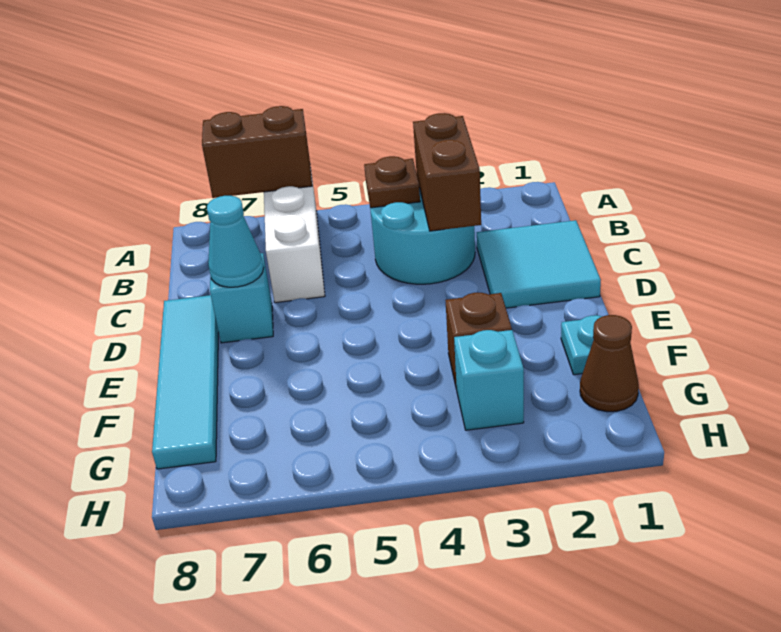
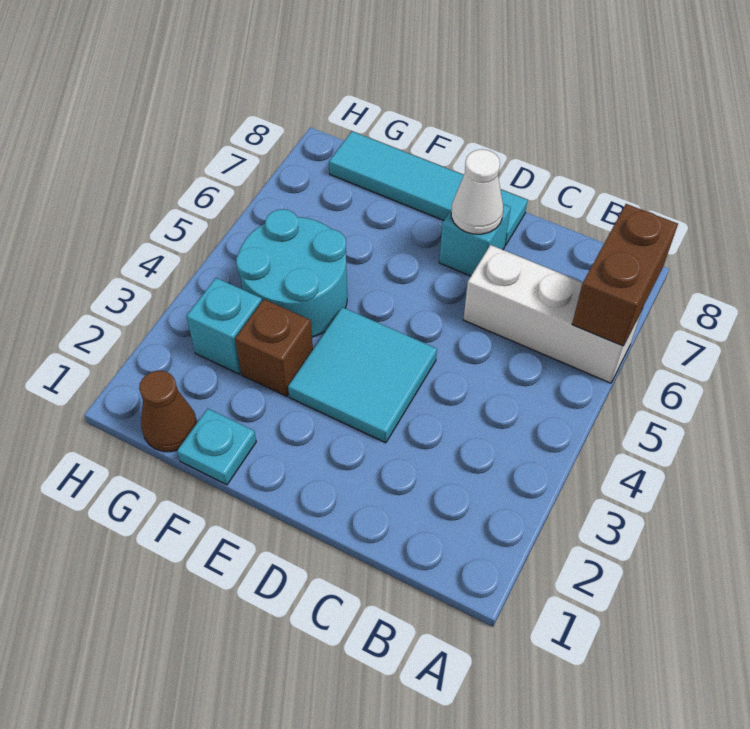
cyan round brick B3:C4 level 1 -> cyan round brick F4:G5 level 1
brown brick B3:C3 level 2 -> none
brown plate B4 level 2 -> none
cyan tile C1:D2 level 1 -> cyan tile D3:E4 level 1
cyan cone D7 level 2 -> white cone D7 level 2

